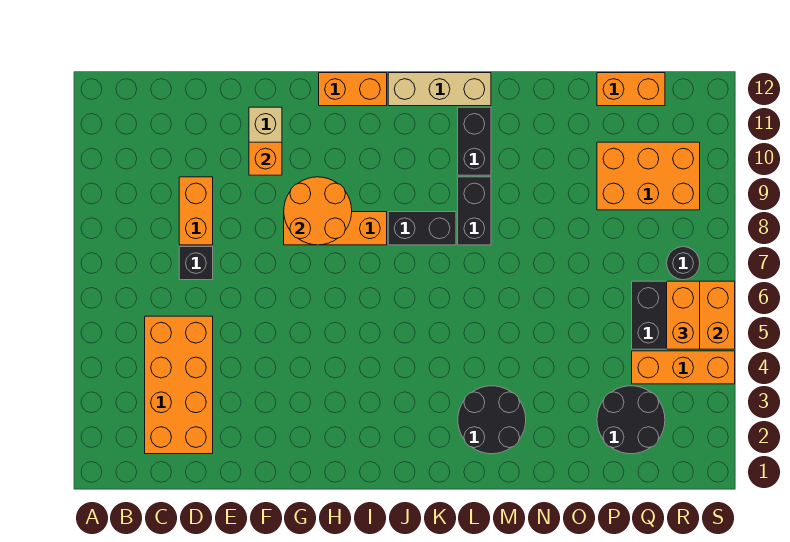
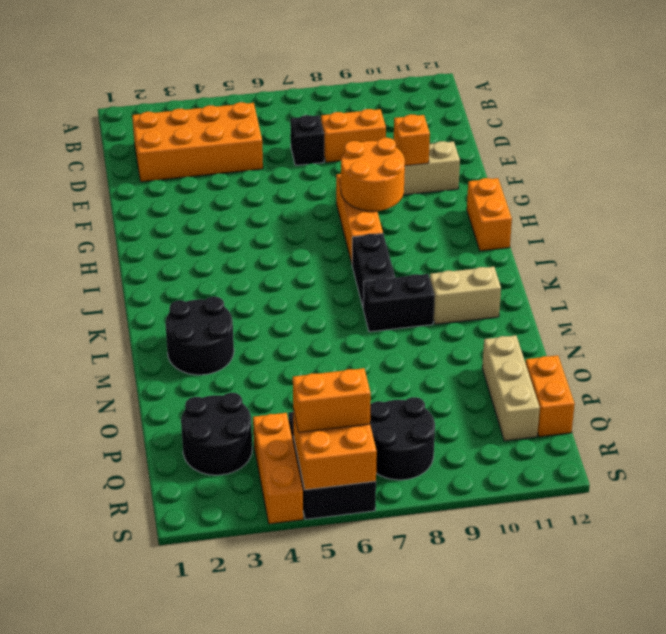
tan brick J12:L12 level 1 -> tan brick O11:Q11 level 1
black brick L10:L11 level 1 -> tan brick L10:L11 level 1
orange brick P9:R10 level 1 -> none
black round brick R7 level 1 -> black round brick Q7:R8 level 1

